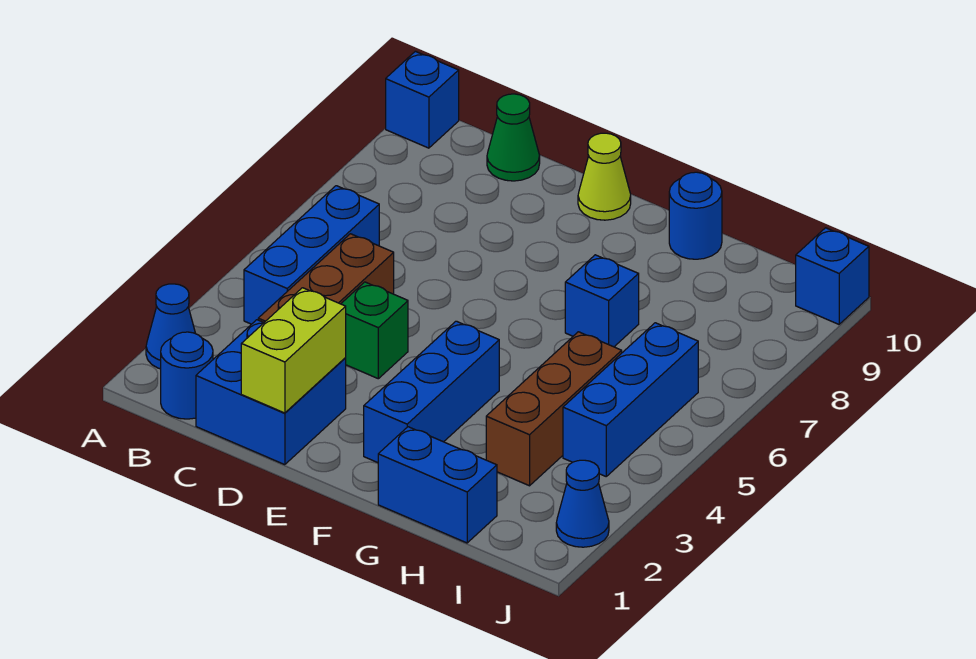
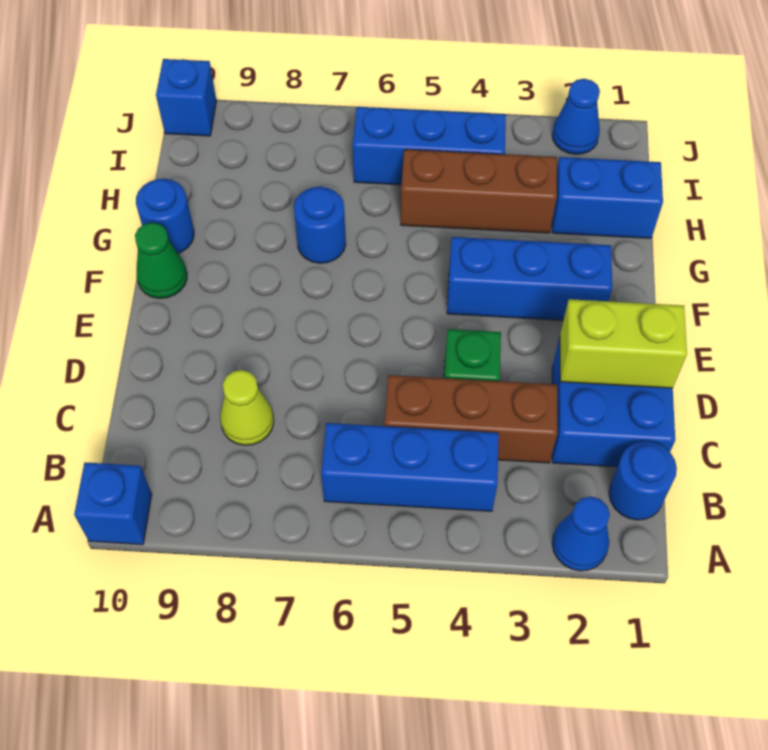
green cone C10 level 1 -> green cone F10 level 1
lime cone E10 level 1 -> lime cone C8 level 1
blue brick G1:H1 level 1 -> blue brick H1:H2 level 1
blue brick G7 level 1 -> blue round brick G7 level 1

